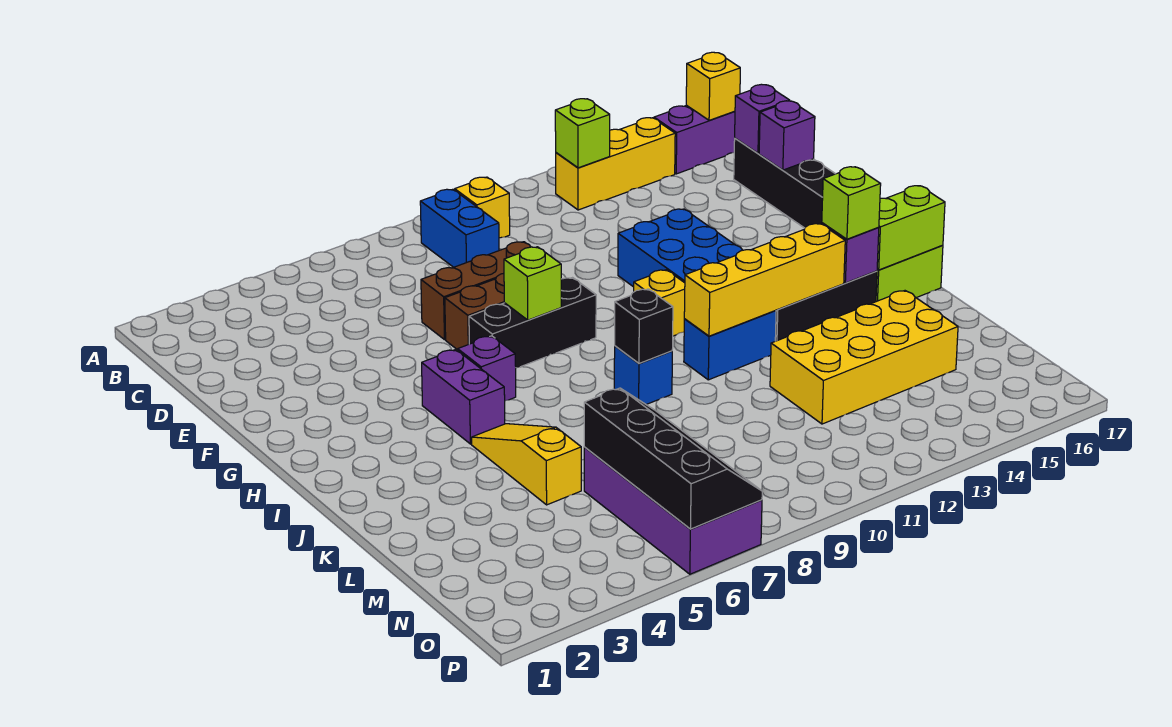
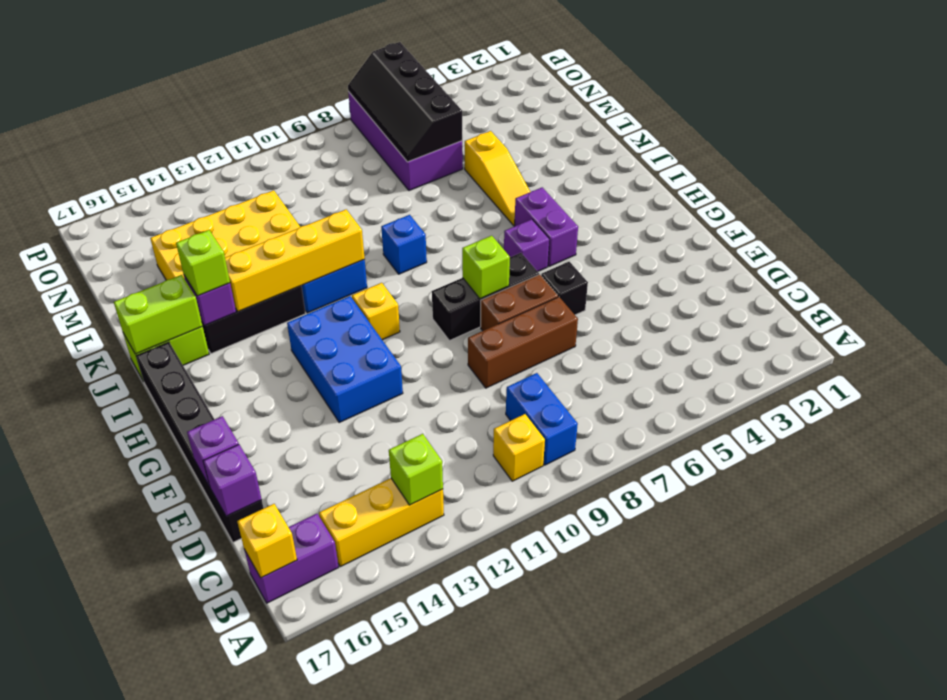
black brick J9 level 2 -> black brick F6 level 1

